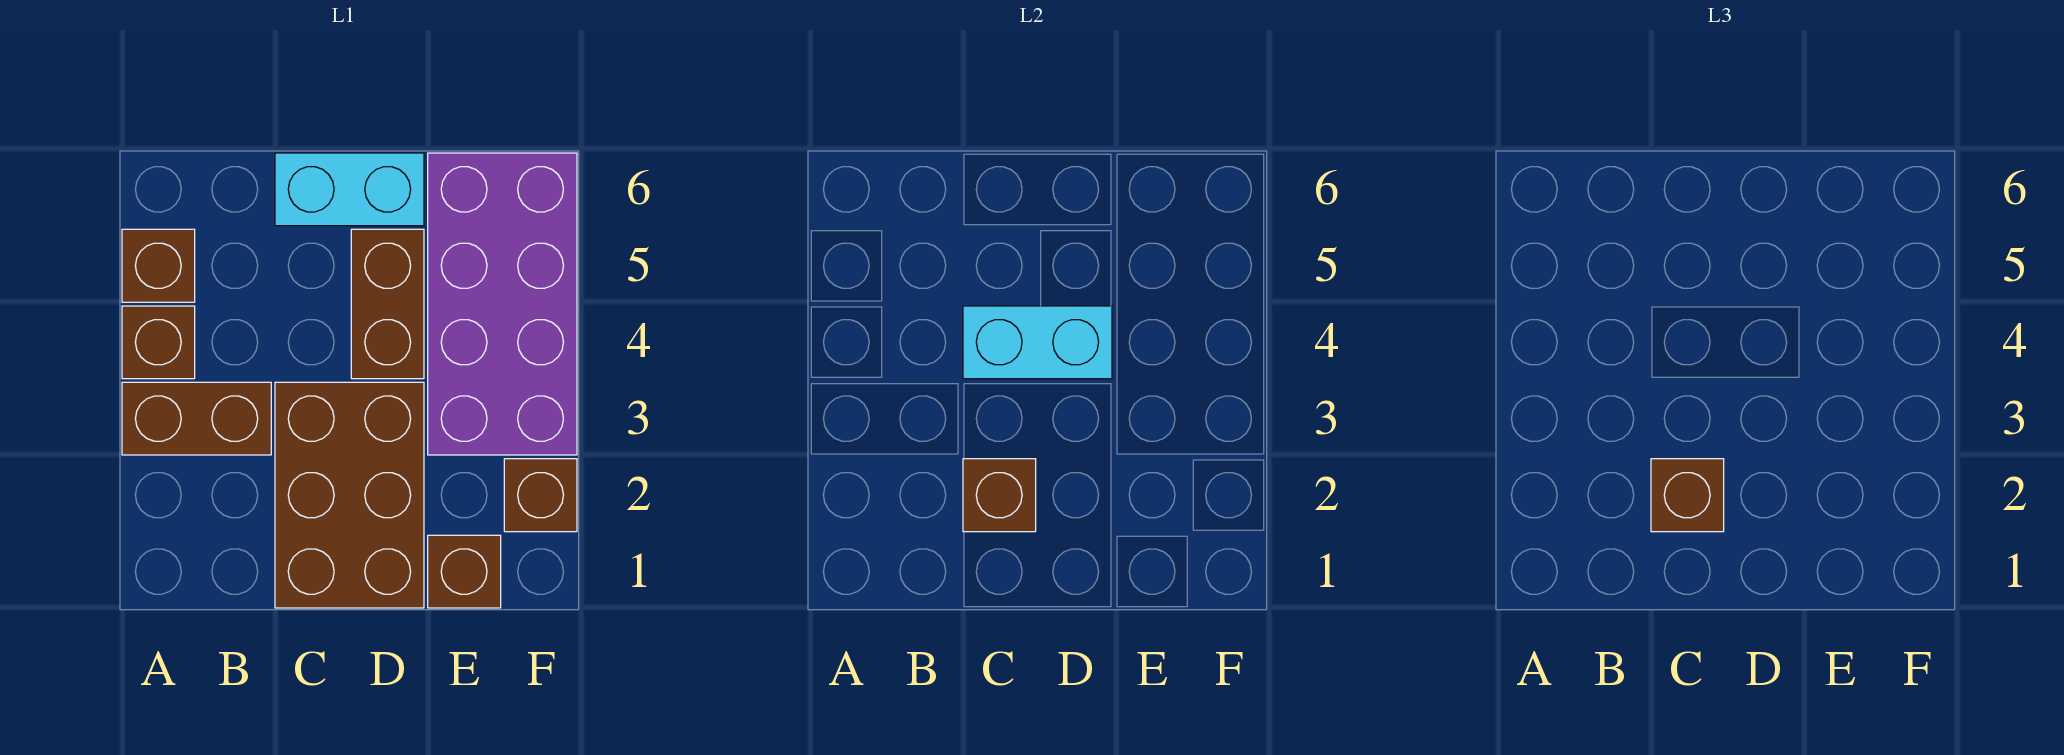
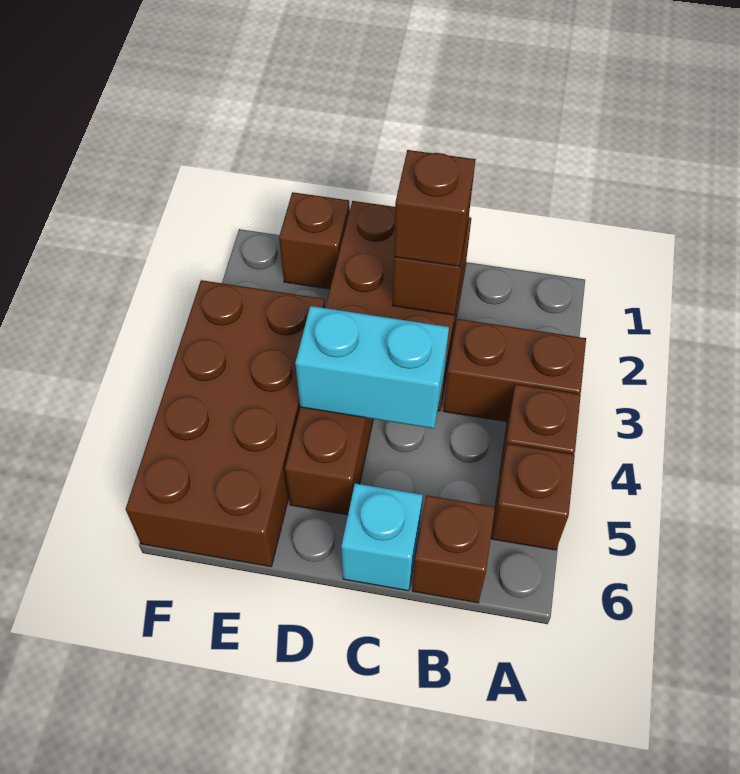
cyan brick C6:D6 level 1 -> cyan brick C6 level 1
purple brick E3:F6 level 1 -> brown brick E3:F6 level 1
brown brick F2 level 1 -> brown brick B6 level 1

